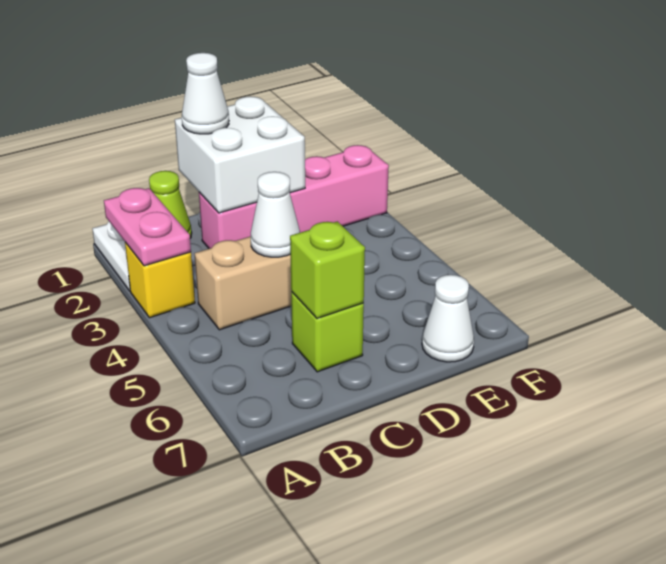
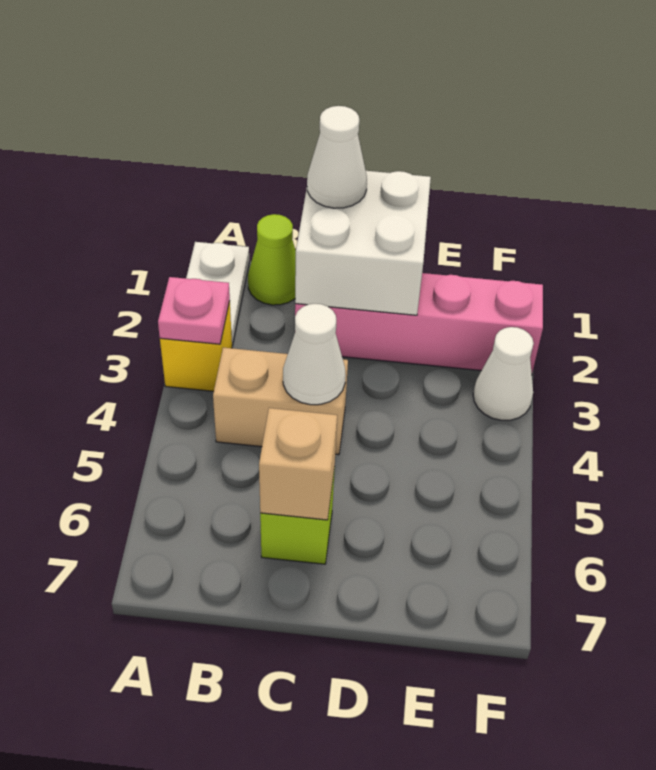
pink plate A2:A3 level 2 -> pink plate A3 level 2
lime brick C6 level 2 -> tan brick C6 level 2
white cone E7 level 1 -> white cone F3 level 1

